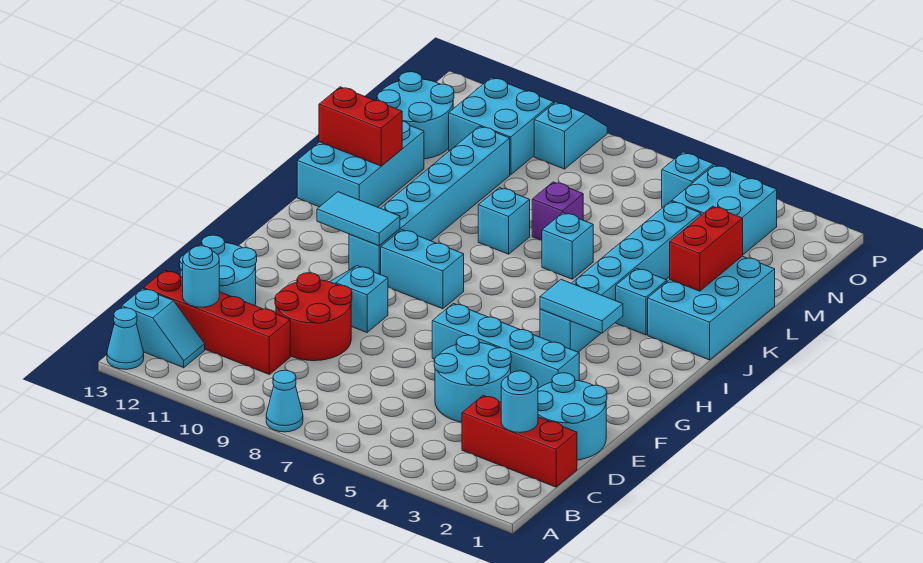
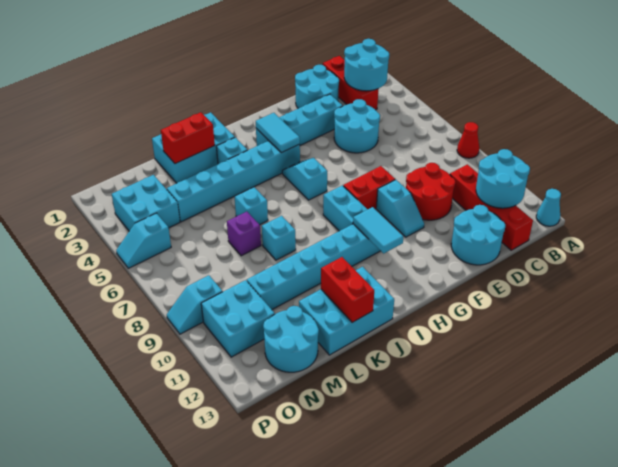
cyan cone A8 level 1 -> red cone A8 level 1
cyan slope B12:B13 level 1 top 13 -> cyan slope H5:H6 level 1 top 6
cyan round brick C2 level 2 -> cyan round brick B2:C3 level 2
cyan round brick C12 level 2 -> cyan round brick B11:C12 level 2
cyan brick F3:F6 level 1 -> cyan brick E3:H3 level 1
none -> red brick F8:G8 level 1

